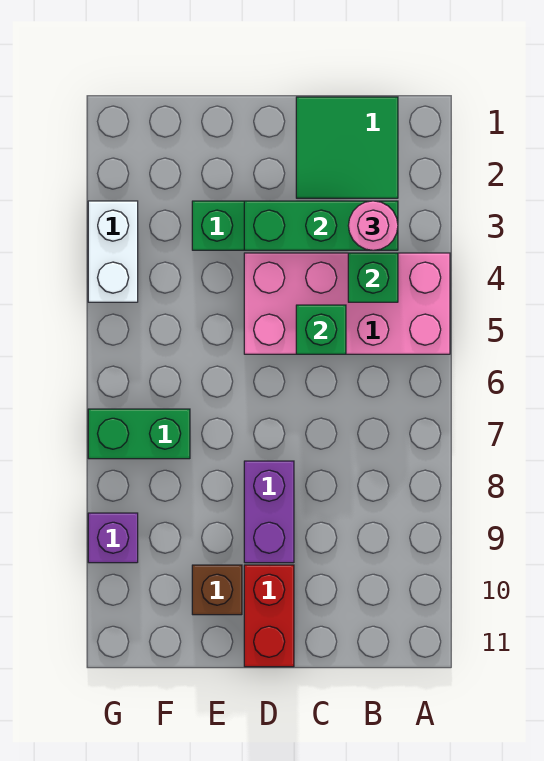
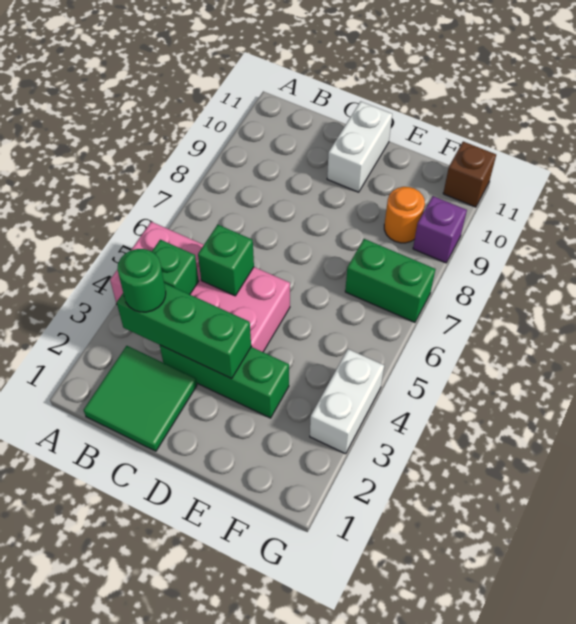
pink round brick B3 level 3 -> green round brick B3 level 3
purple brick D8:D9 level 1 -> none
red brick D10:D11 level 1 -> white brick D10:D11 level 1
brown brick E10 level 1 -> brown brick G11 level 1
none -> orange round brick F9 level 1

